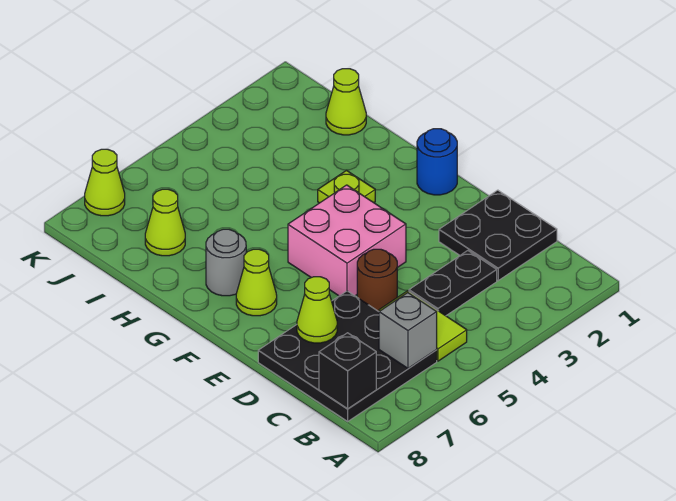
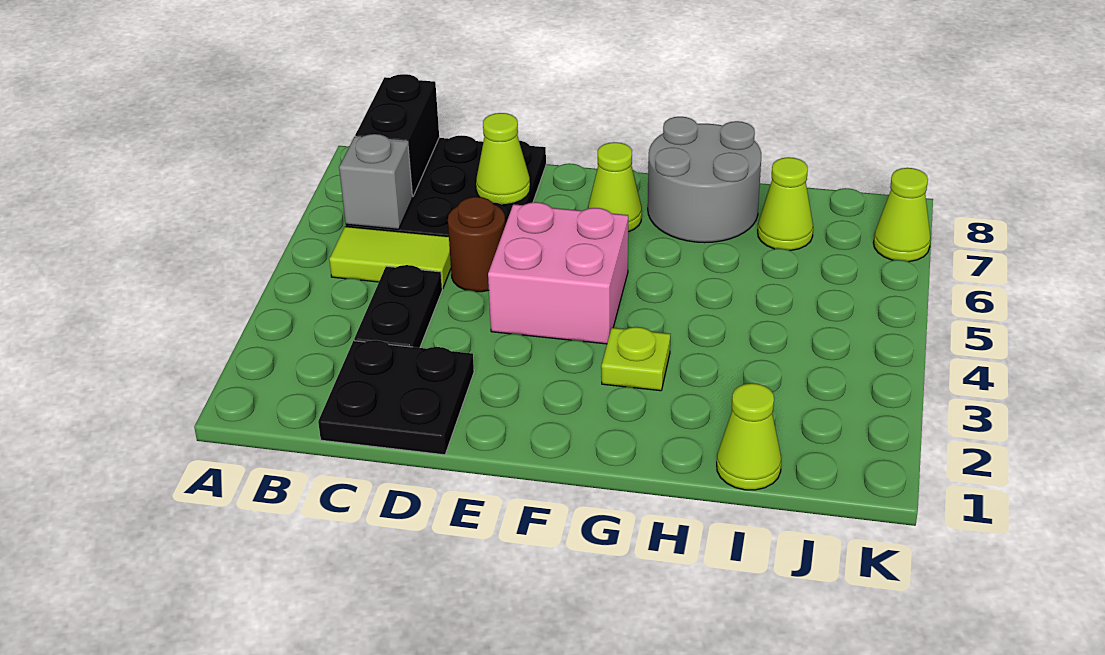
black brick B8 level 2 -> black brick B7:B8 level 2
blue round brick F1 level 1 -> none
grey round brick G7 level 1 -> grey round brick G7:H8 level 1

